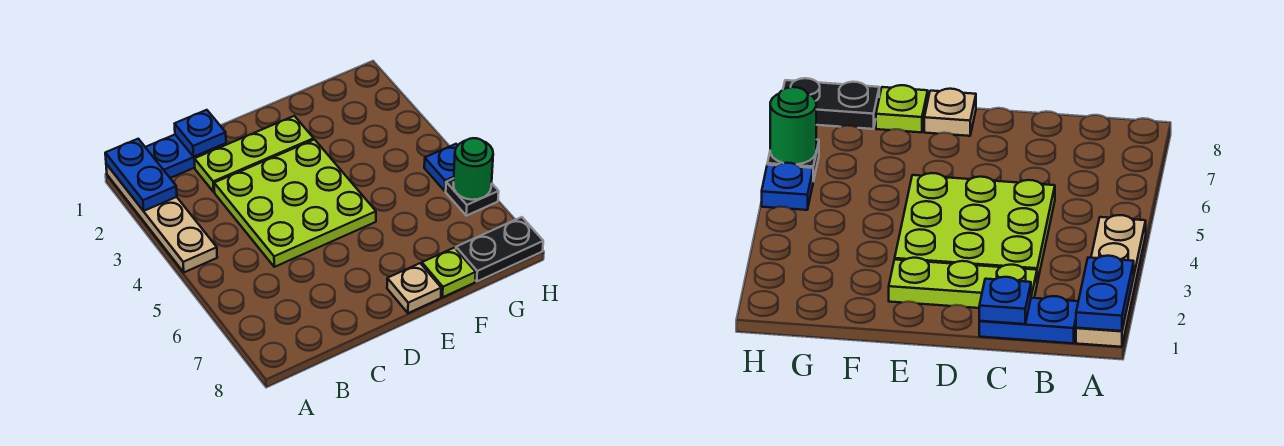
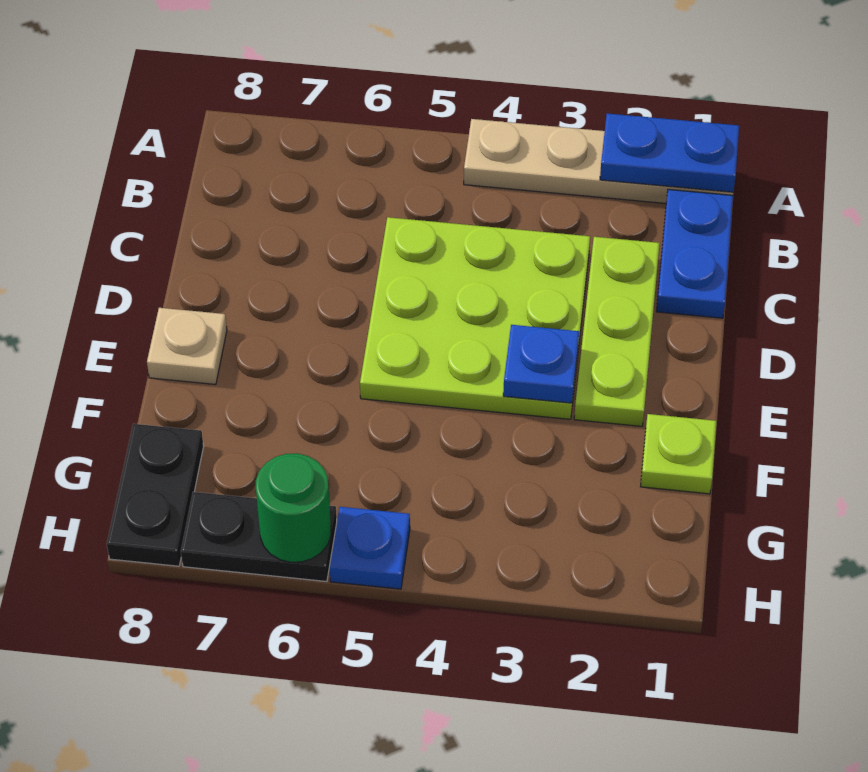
blue plate C1 level 2 -> blue plate E3 level 2
lime plate F8 level 1 -> lime plate F1 level 1
black plate H6 level 1 -> black plate H6:H7 level 1

